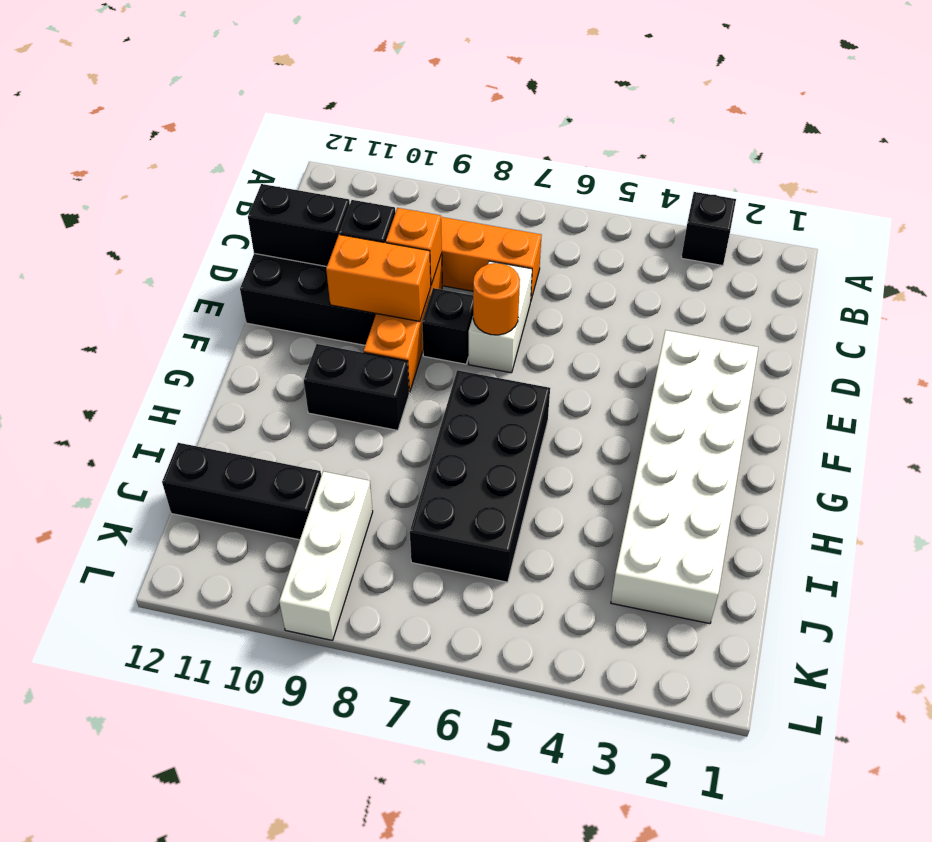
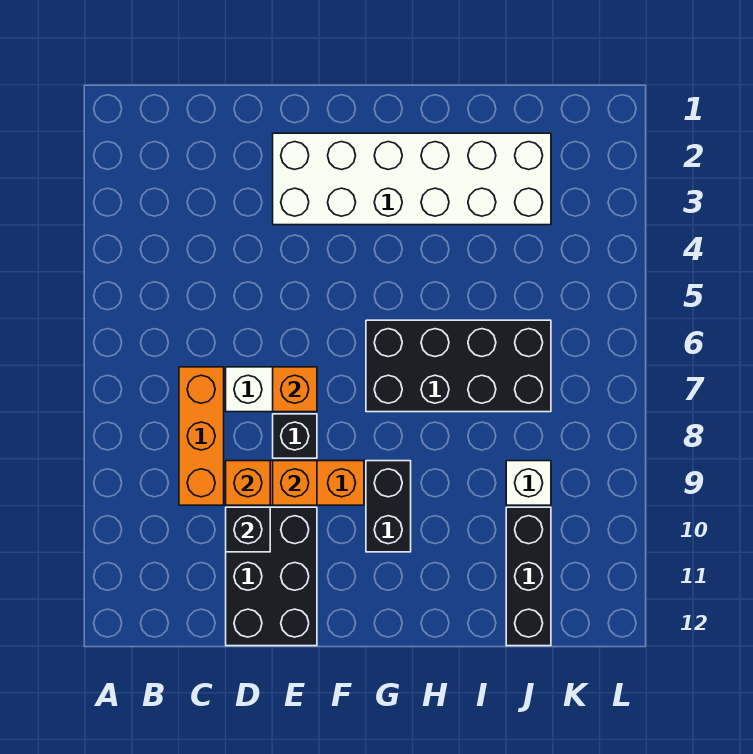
black brick A3 level 1 -> none
black brick D11:D12 level 2 -> none
orange round brick E7 level 2 -> orange brick E7 level 2
orange brick E9:E10 level 2 -> orange brick E9 level 2
white brick J9:L9 level 1 -> white brick J9 level 1

